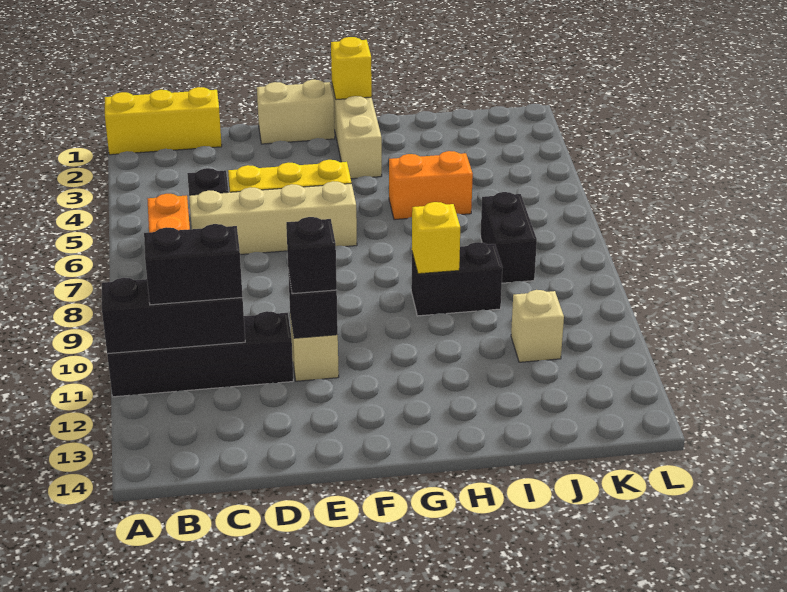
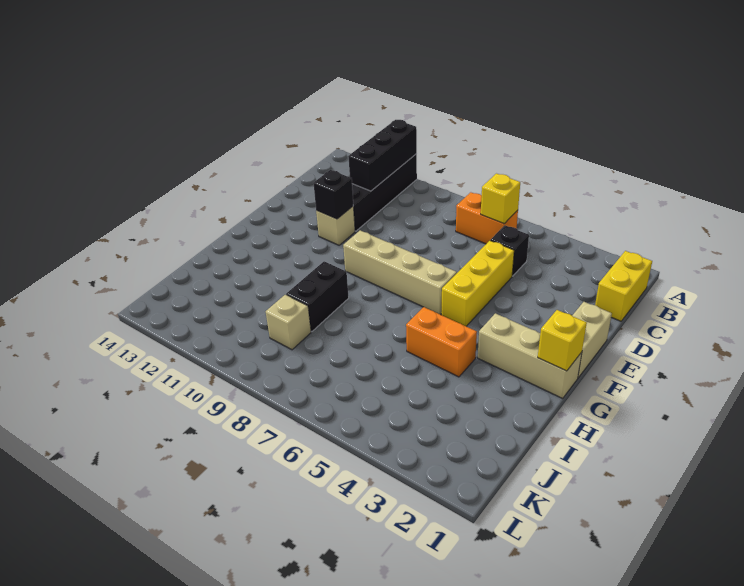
yellow brick A1:C1 level 1 -> yellow brick B1:C1 level 1
black brick B11:C11 level 3 -> none
tan brick C6:F6 level 1 -> tan brick F6:F9 level 1
black brick E11 level 3 -> none
orange brick H5:I5 level 1 -> orange brick H4:H5 level 1
yellow brick H9 level 2 -> yellow brick B6 level 2
black brick J7:J8 level 1 -> none
tan brick J11 level 1 -> tan brick J9 level 1

